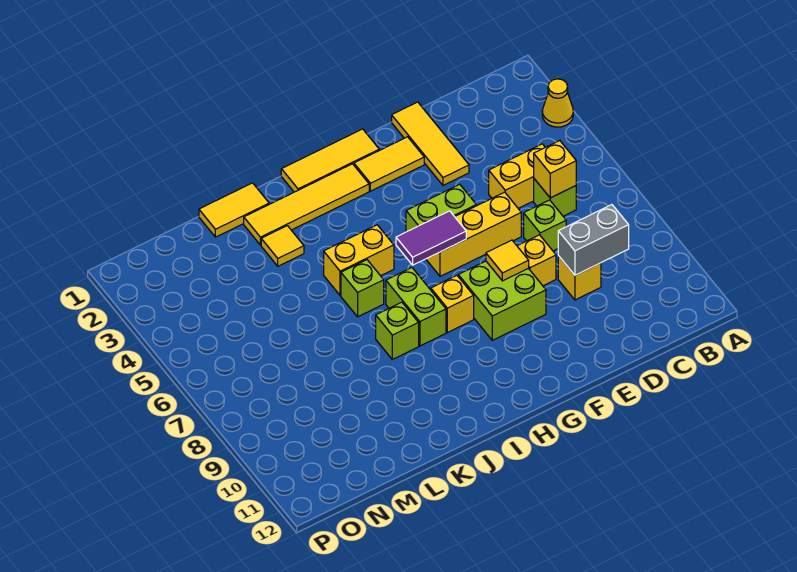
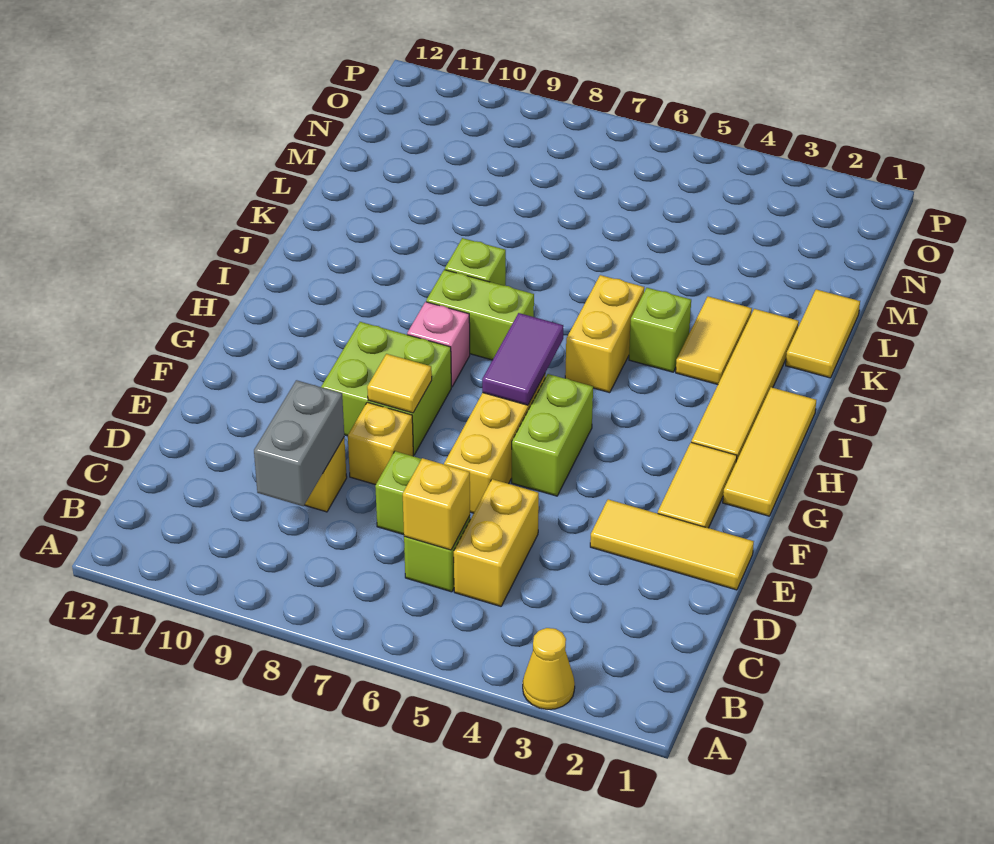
yellow brick H8 level 1 -> pink brick H8 level 1
lime brick J6 level 1 -> lime brick J4 level 1
yellow tile K3 level 1 -> yellow tile J3:K3 level 1

